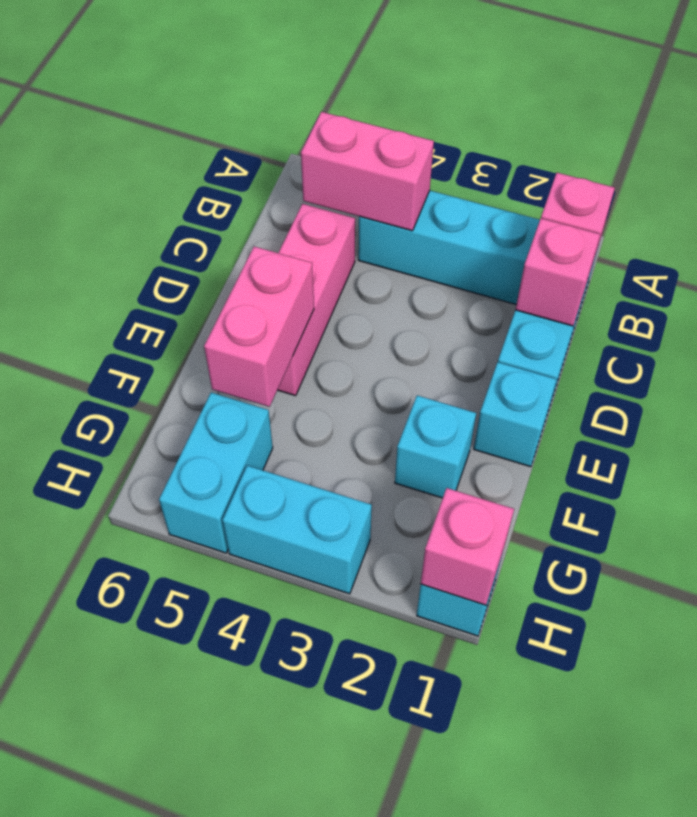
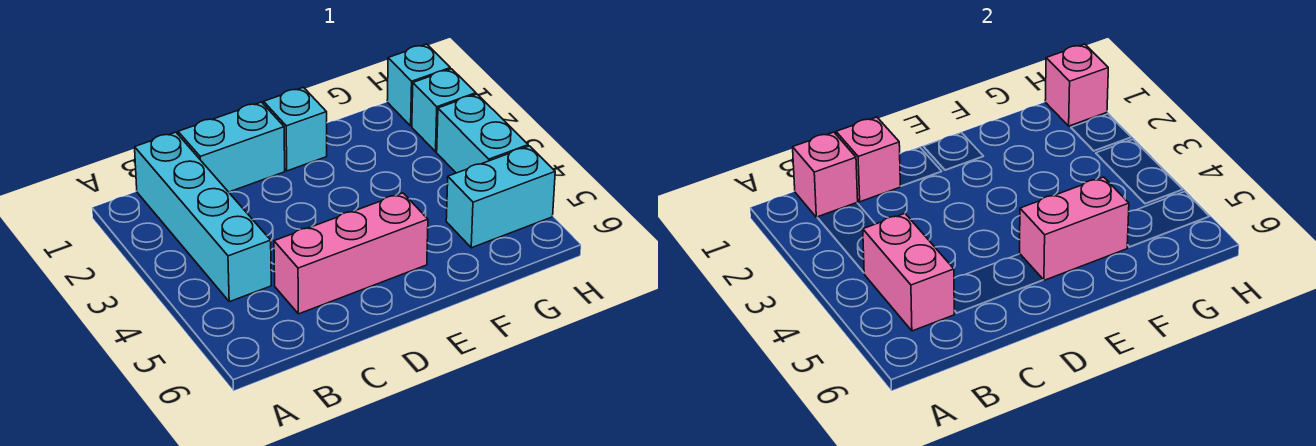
cyan brick F2 level 1 -> cyan brick H2 level 1

